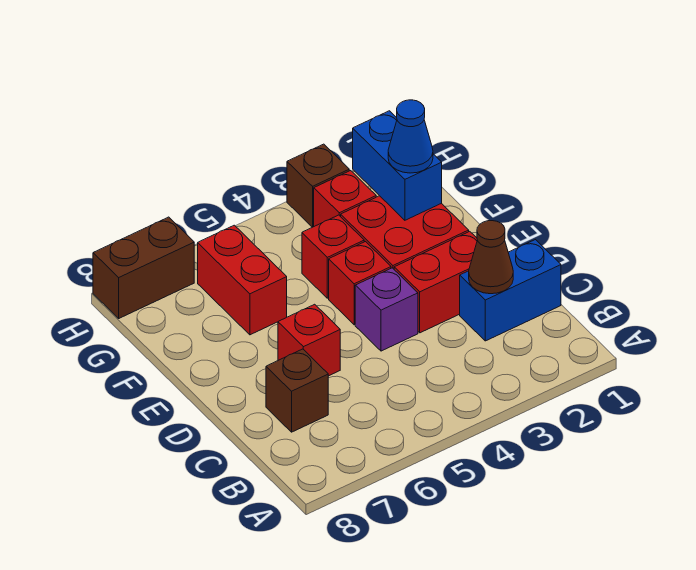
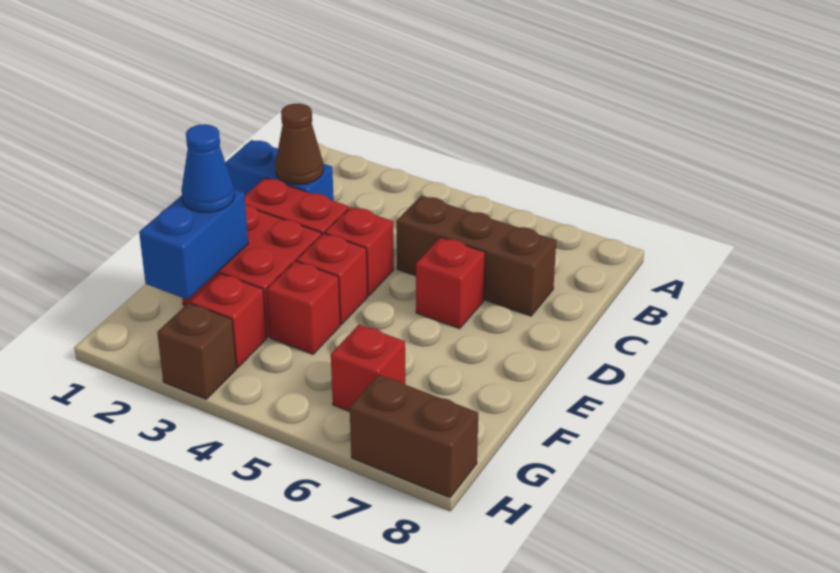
brown brick C7 level 1 -> brown brick C5:C7 level 1
purple brick D4 level 1 -> red brick D4 level 1
red brick F6:G6 level 1 -> red brick G6 level 1

